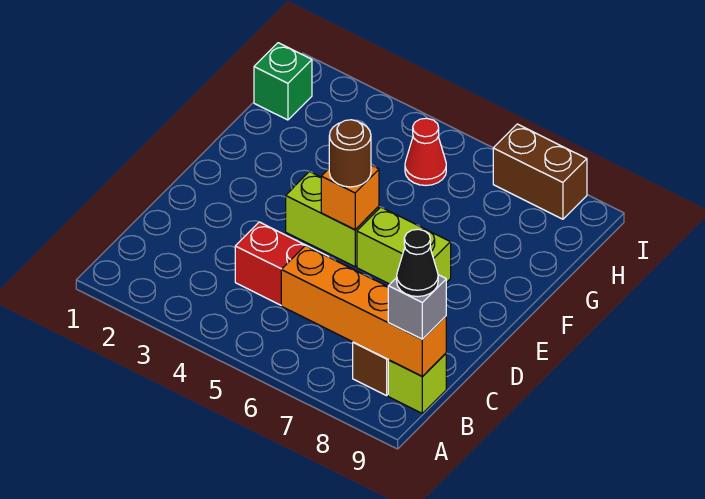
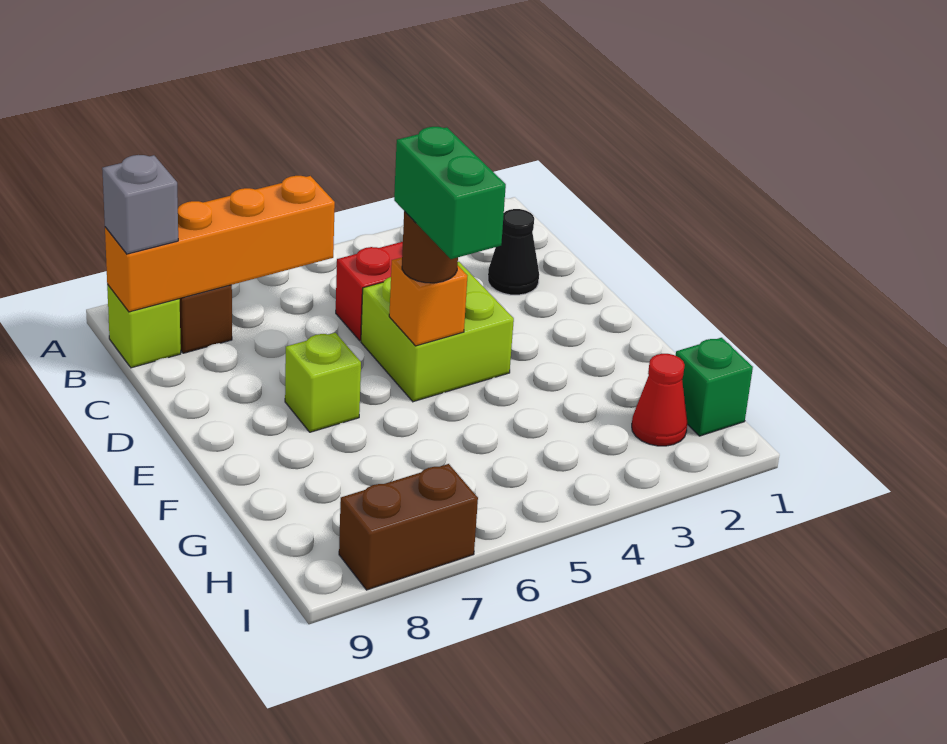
black cone B9 level 4 -> black cone C2 level 1
lime brick E4:E5 level 1 -> lime brick D4:E5 level 1
none -> green brick E5:F5 level 4
lime brick E6:E7 level 1 -> lime brick E7 level 1
red cone H5 level 1 -> red cone H2 level 1

